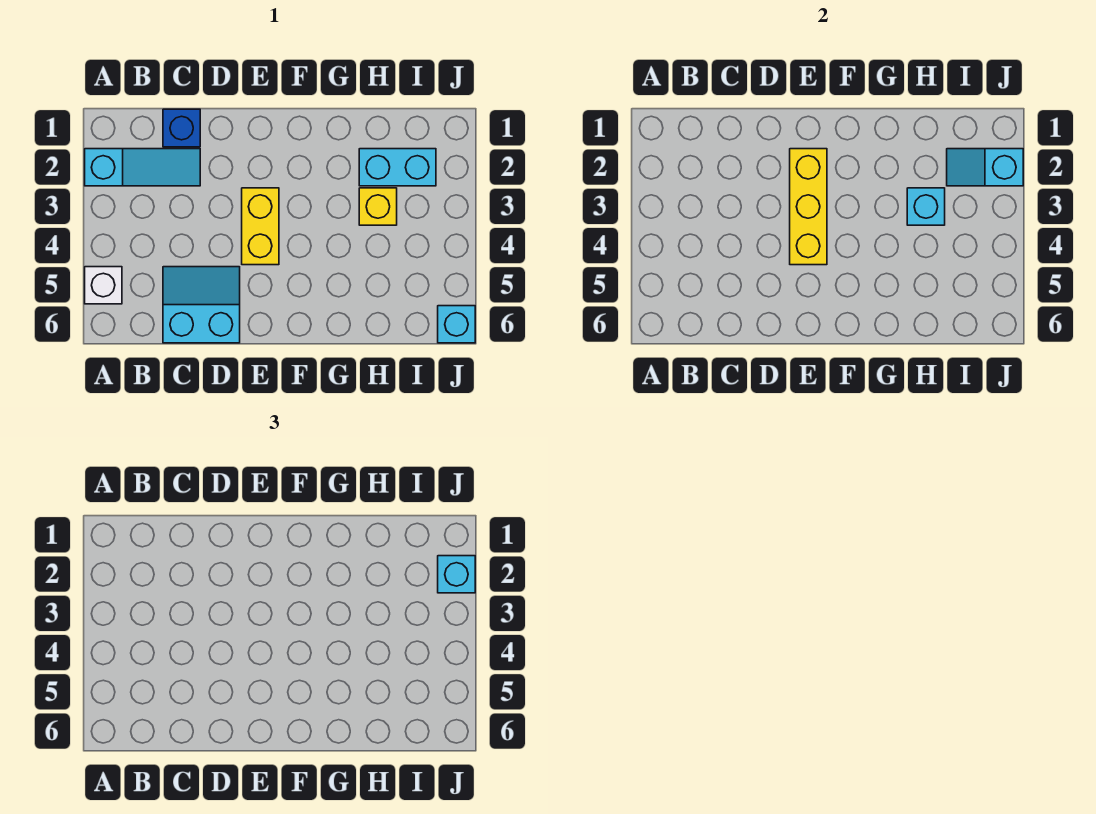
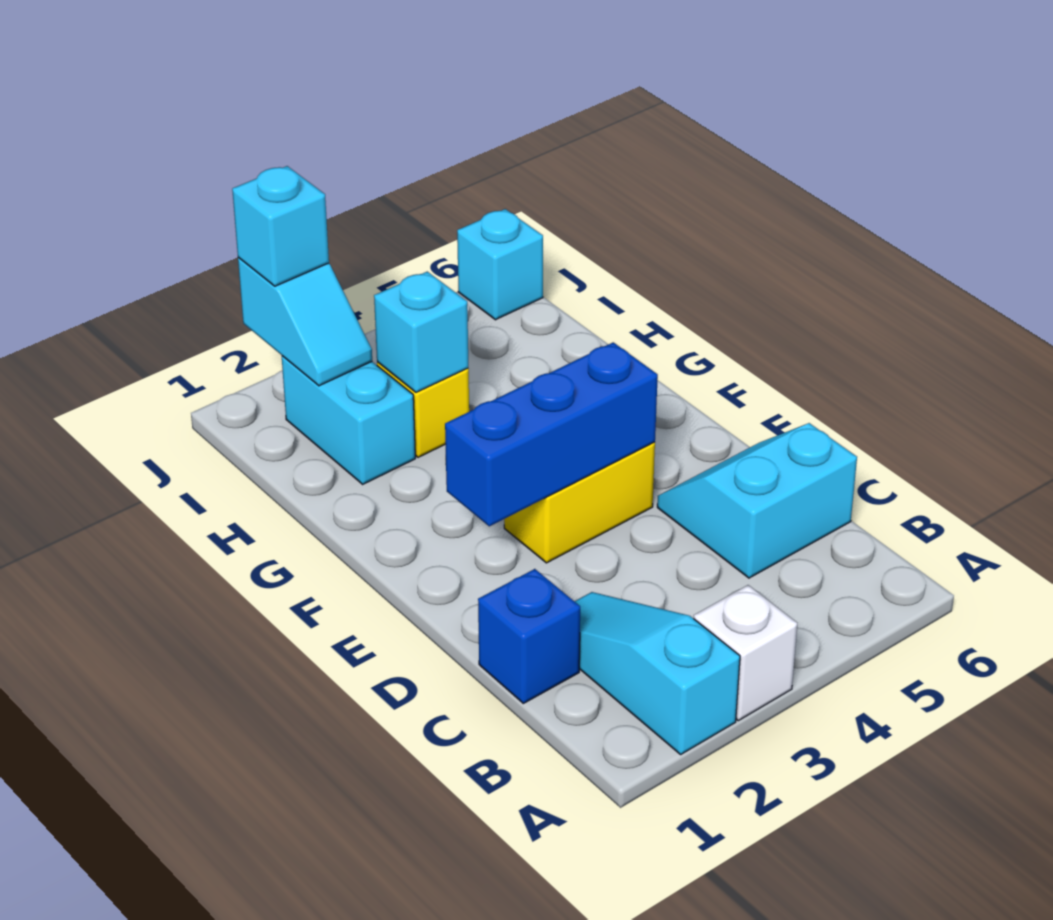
white brick A5 level 1 -> white brick A3 level 1
cyan slope C5:D6 level 1 top 6 -> cyan slope C5:D6 level 1 top C
yellow brick E2:E4 level 2 -> blue brick E2:E4 level 2

